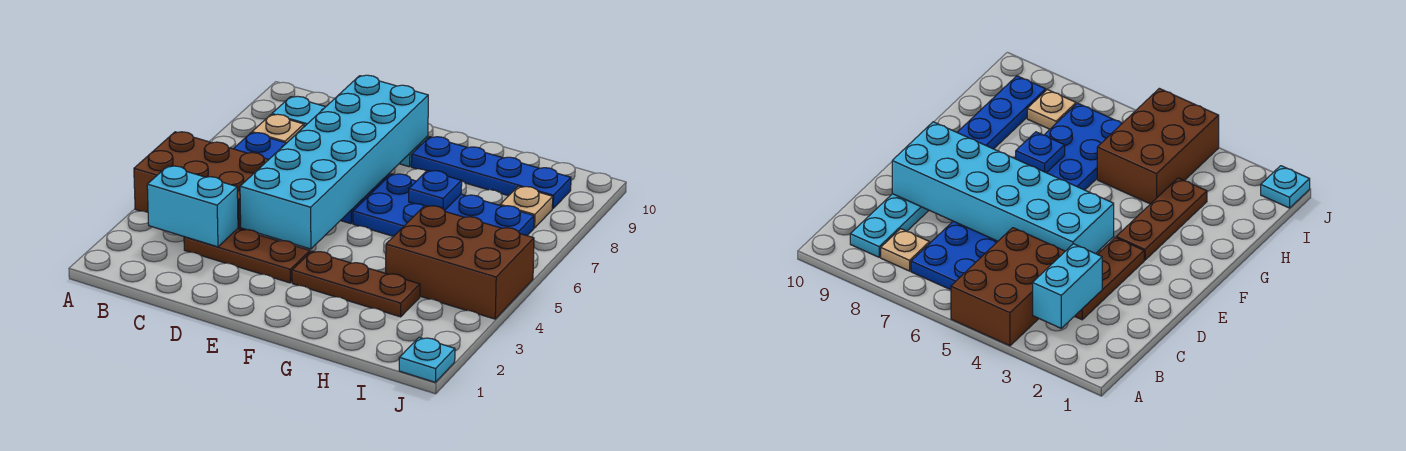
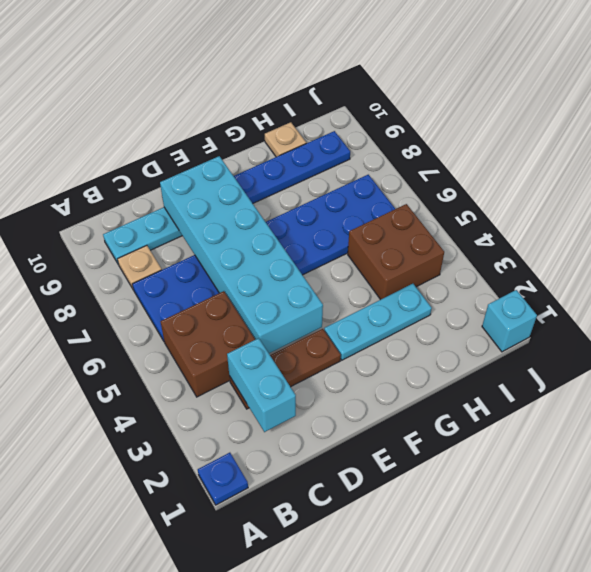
brown brick A4:C5 level 1 -> brown brick B4:C5 level 1
cyan brick B3:C3 level 2 -> cyan brick C2:C3 level 2
brown plate F3:H3 level 1 -> cyan plate F3:H3 level 1
blue plate G7 level 2 -> blue plate A1 level 1
brown brick H4:J5 level 1 -> brown brick H4:I5 level 1
tan plate I8 level 1 -> tan plate H10 level 1
cyan plate J1 level 1 -> cyan brick J1 level 1

